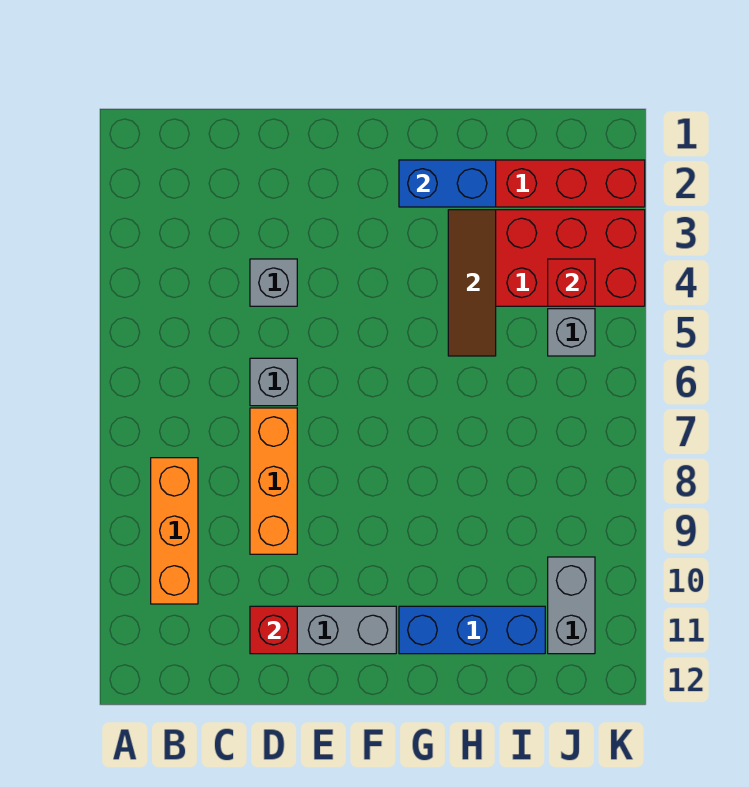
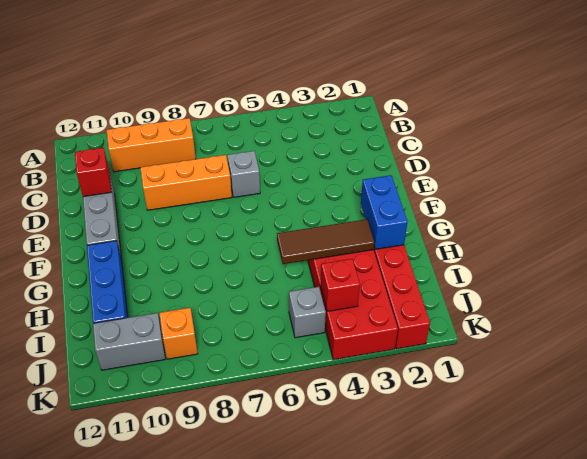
grey brick D4 level 1 -> none
none -> orange brick J9 level 1

